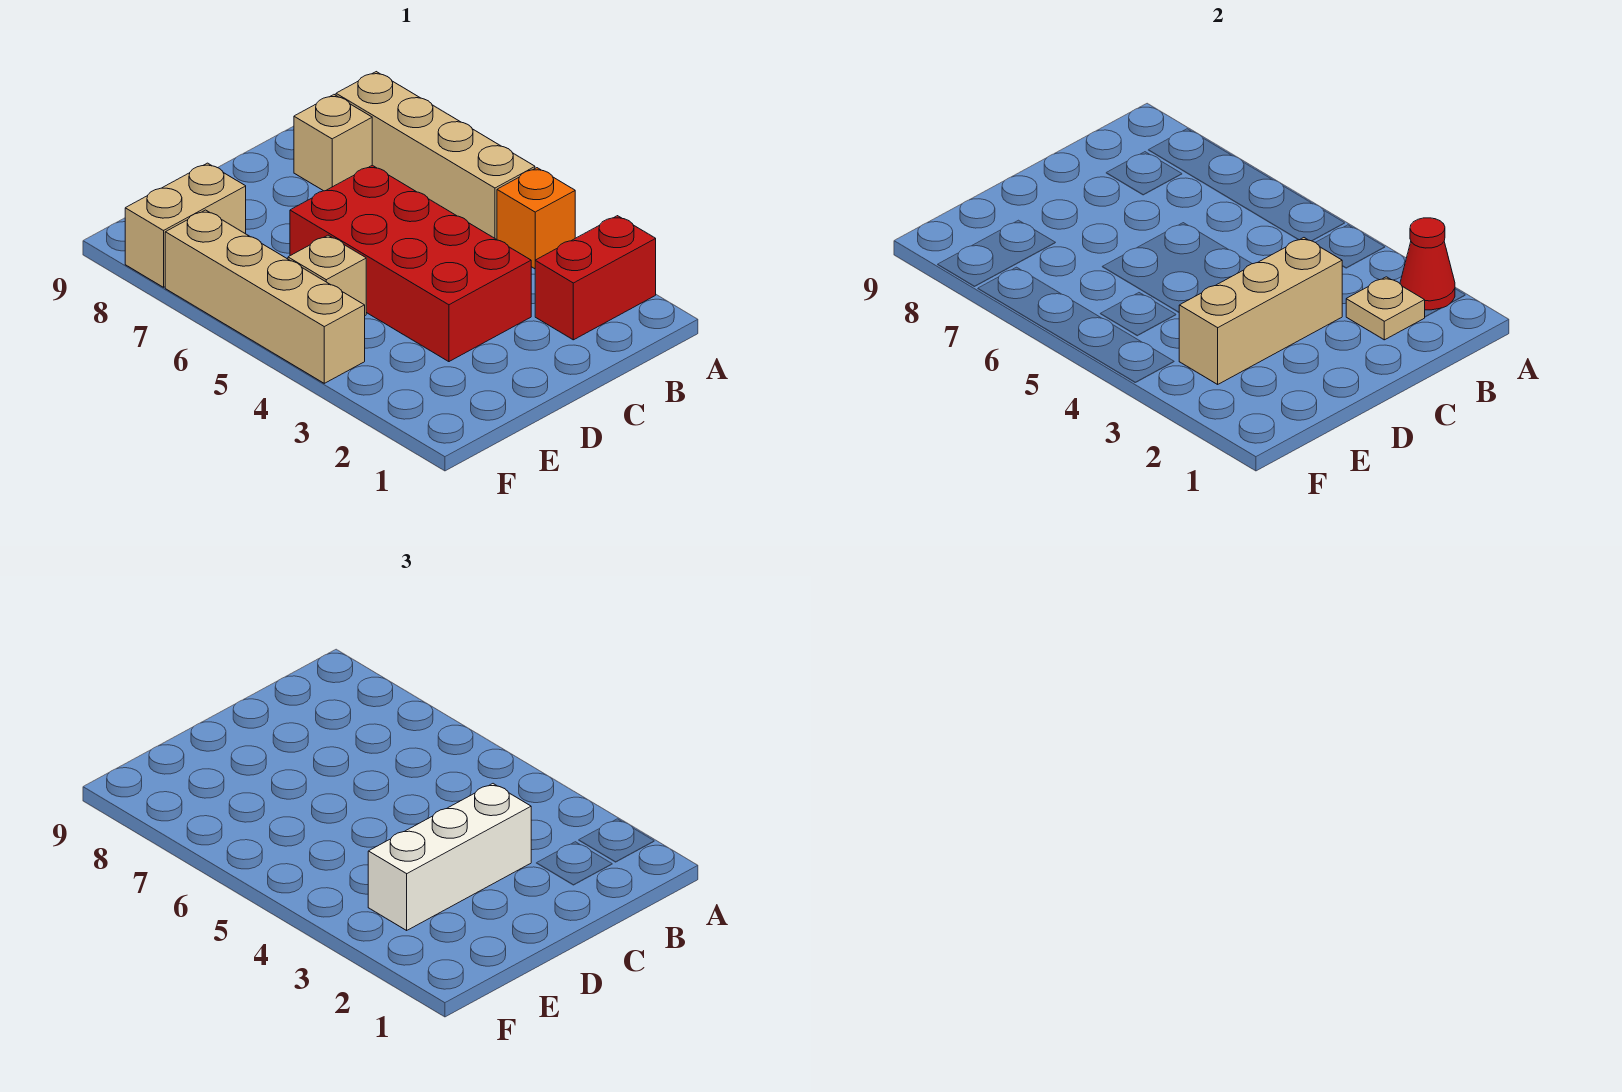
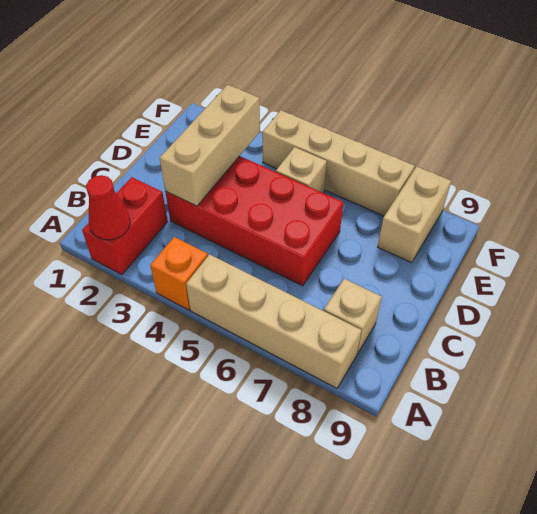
tan plate B2 level 2 -> none
white brick C3:E3 level 3 -> none

